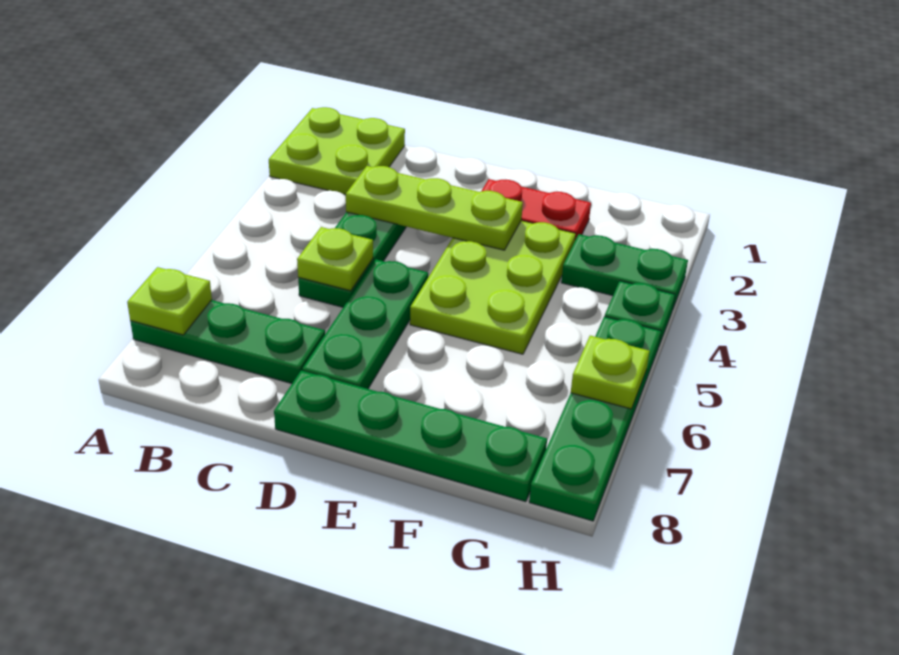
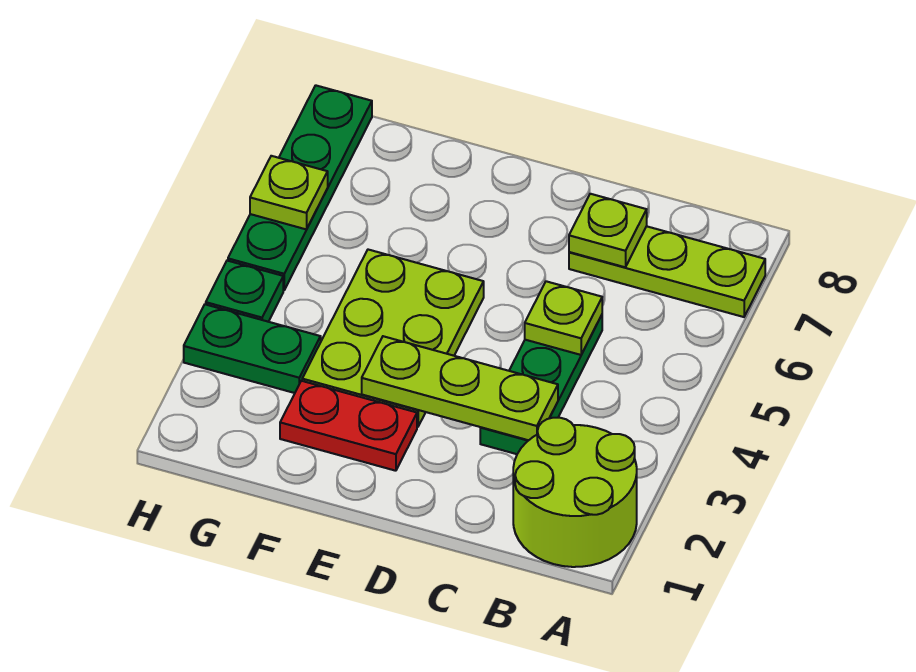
lime plate A1:B2 level 1 -> lime round brick A1:B2 level 1
green plate A7:C7 level 1 -> lime plate A7:C7 level 1
lime plate A7 level 2 -> lime plate C7 level 2
green plate D5:D7 level 1 -> none
green plate D8:G8 level 1 -> none

